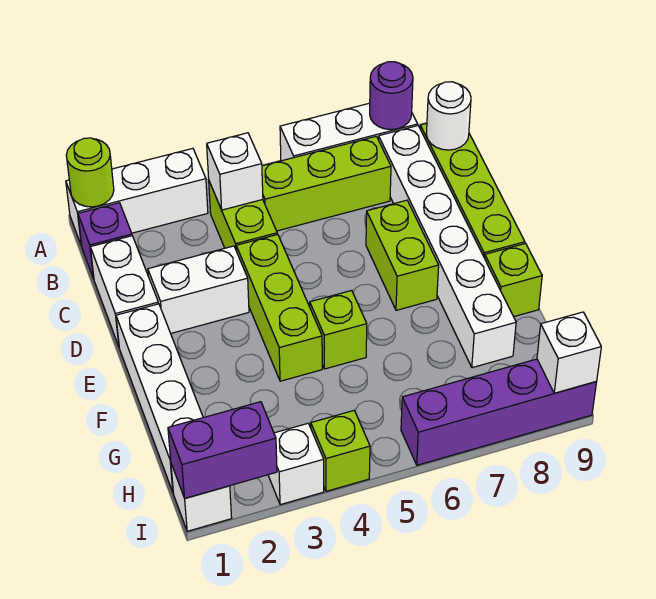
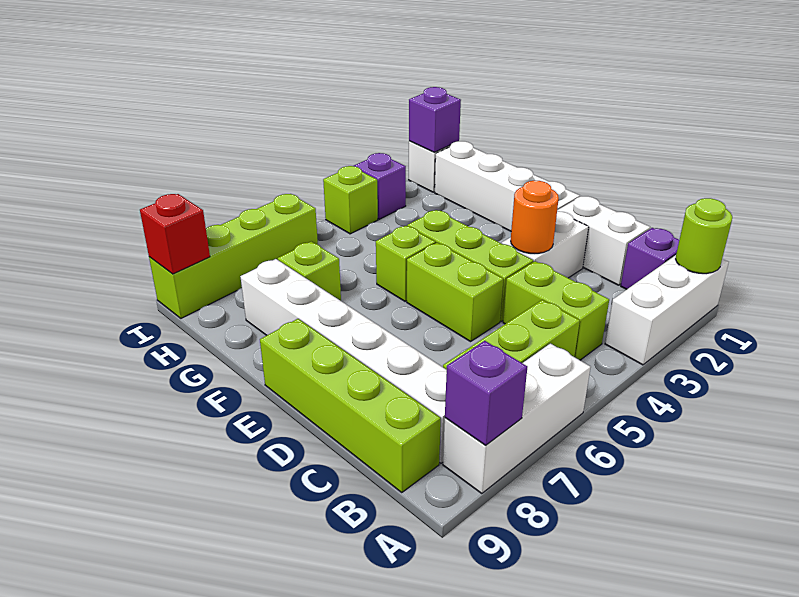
purple round brick A8 level 2 -> purple brick A8 level 2
white brick B4 level 2 -> none
white round brick B9 level 2 -> none
none -> orange round brick D3 level 2
lime brick D7:E7 level 1 -> lime brick D5:E5 level 1
lime brick F9 level 1 -> lime brick G7 level 1
purple brick I1:I2 level 2 -> purple brick I1 level 2
white brick I3 level 1 -> purple brick I3 level 1
purple brick I6:I9 level 1 -> lime brick I6:I9 level 1
white brick I9 level 2 -> red brick I9 level 2

